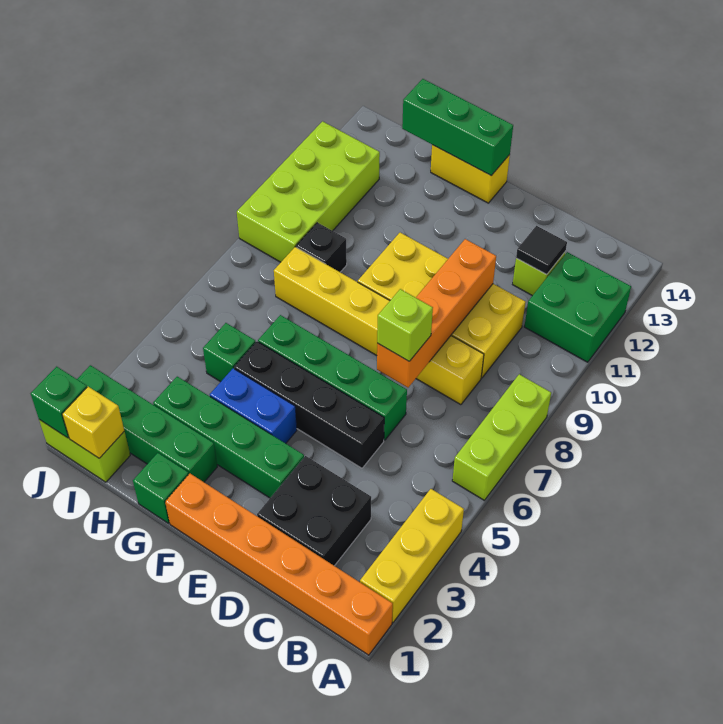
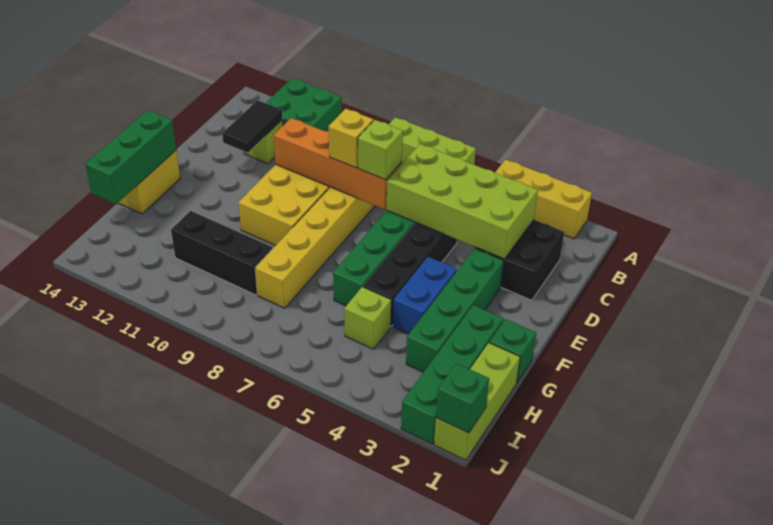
orange brick A1:F1 level 1 -> none
black tile C12 level 2 -> black tile C12:D12 level 2
green brick H5 level 1 -> lime brick H5 level 1
black brick H9 level 1 -> black brick H9:H11 level 1
lime brick I1:J1 level 1 -> lime brick H1:J1 level 1
yellow brick I1 level 2 -> yellow brick D8 level 3
lime brick I9:J12 level 1 -> lime brick C3:D6 level 2

